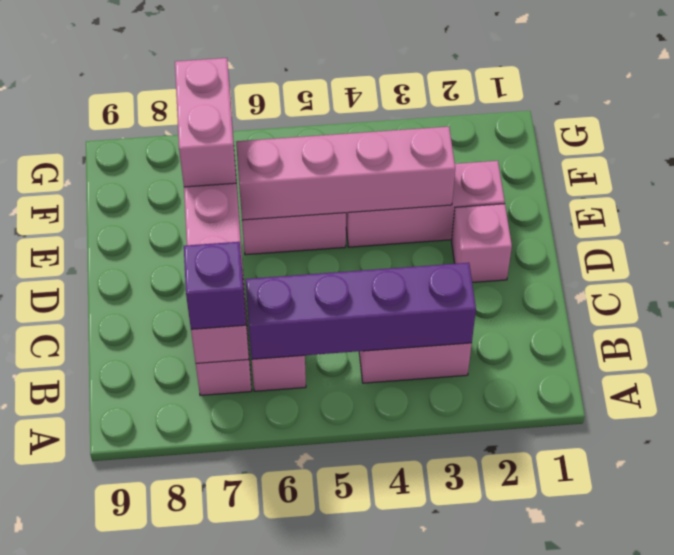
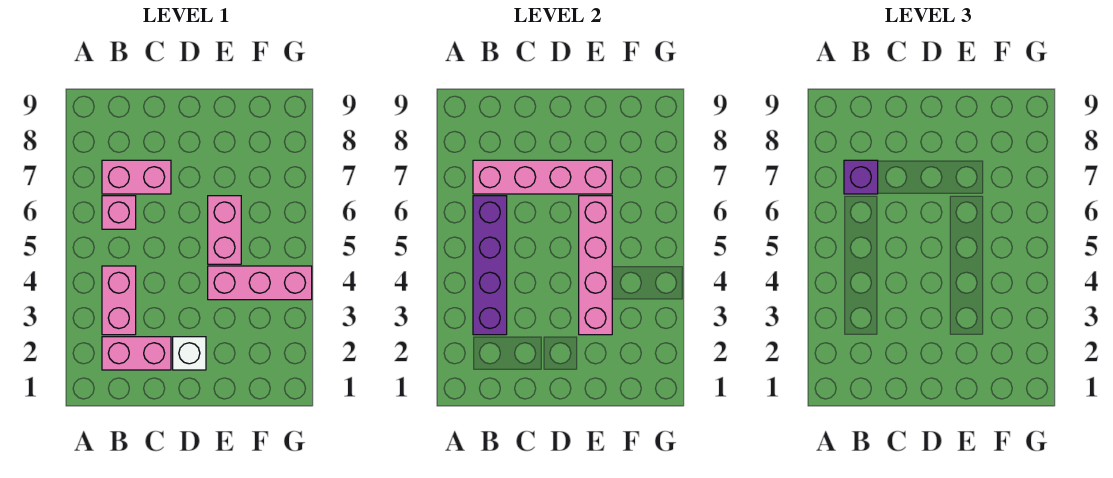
pink brick D2 level 1 -> white brick D2 level 1
pink brick E2:E4 level 1 -> pink brick E4:G4 level 1
pink brick E7:F7 level 3 -> pink brick B2:C2 level 1

